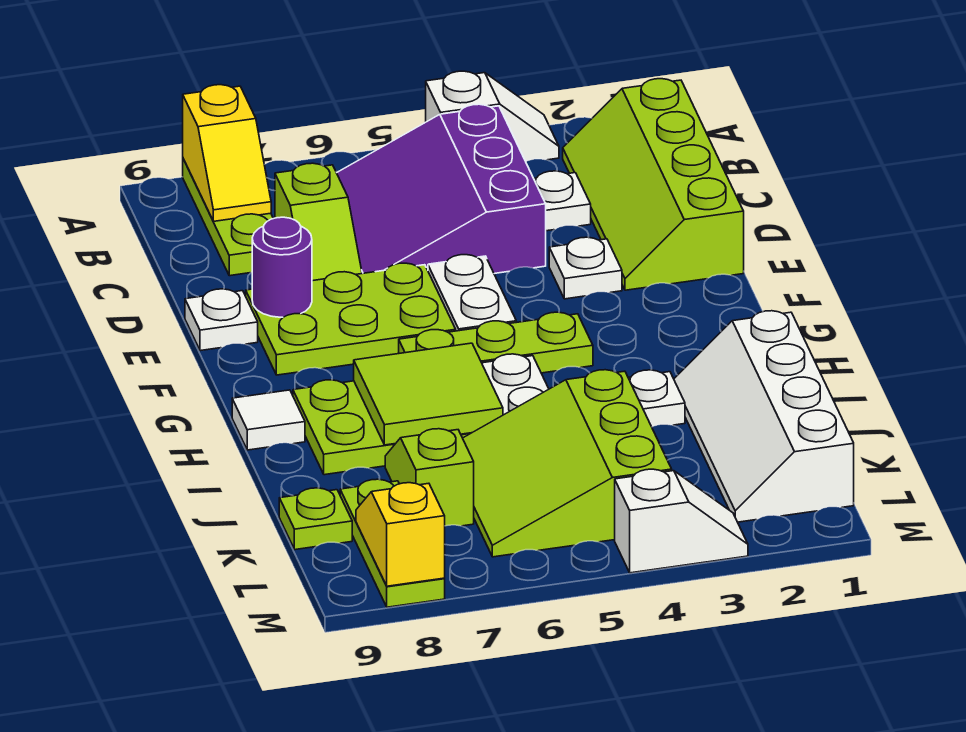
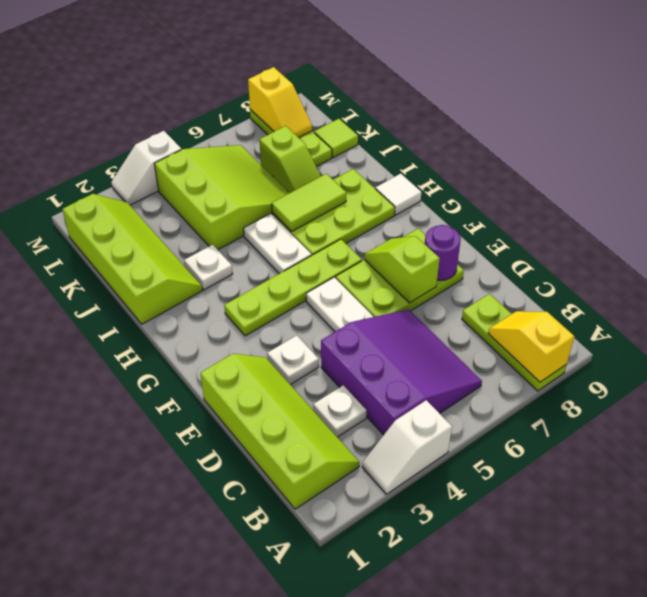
lime slope C7:D7 level 1 top C -> lime slope E7:F7 level 2 top E
white plate E9 level 1 -> none
lime plate G4:G6 level 1 -> lime plate G3:G6 level 1
lime tile H6:I7 level 2 -> lime tile I6:I7 level 2
white slope I1:L2 level 1 top 1 -> lime slope I1:L2 level 1 top 1
lime plate K9 level 1 -> lime tile K9 level 1

